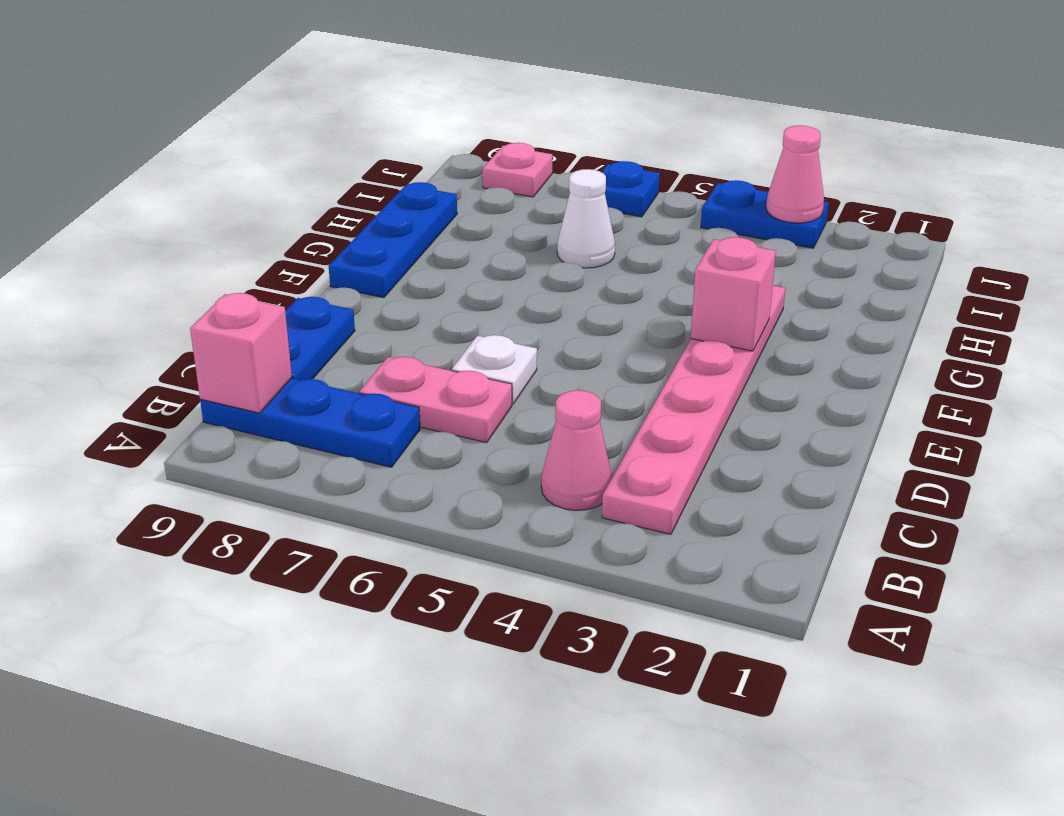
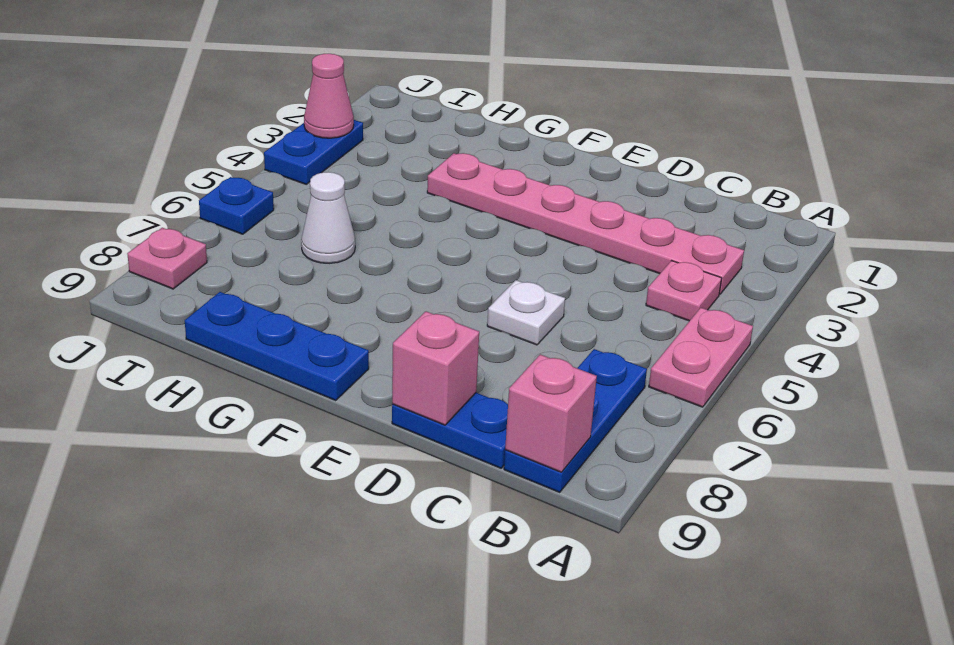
pink cone B4 level 1 -> pink plate B4 level 1
pink plate C6:C7 level 1 -> pink plate A5:A6 level 1
pink brick F3 level 2 -> pink brick D9 level 2

